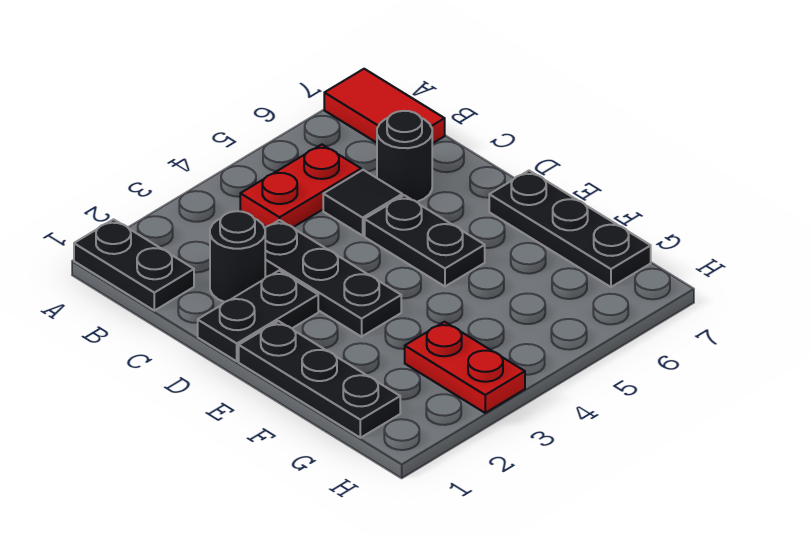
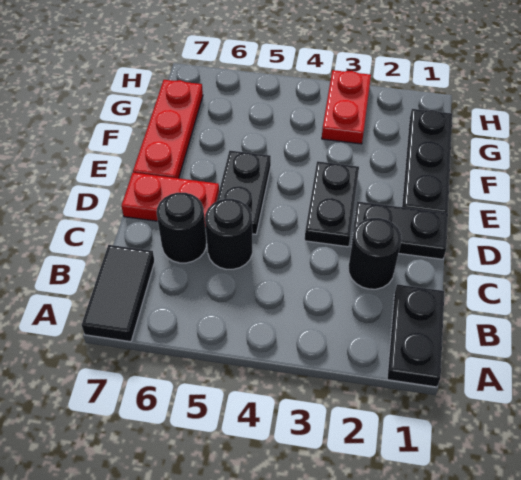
red tile A7:B7 level 1 -> black tile A7:B7 level 1
red plate B4:B5 level 1 -> red plate D6:D7 level 1
black plate C3:E3 level 1 -> black plate D3:E3 level 1
black tile C5 level 1 -> black round brick C5 level 1
black plate E7:G7 level 1 -> red plate E7:G7 level 1

